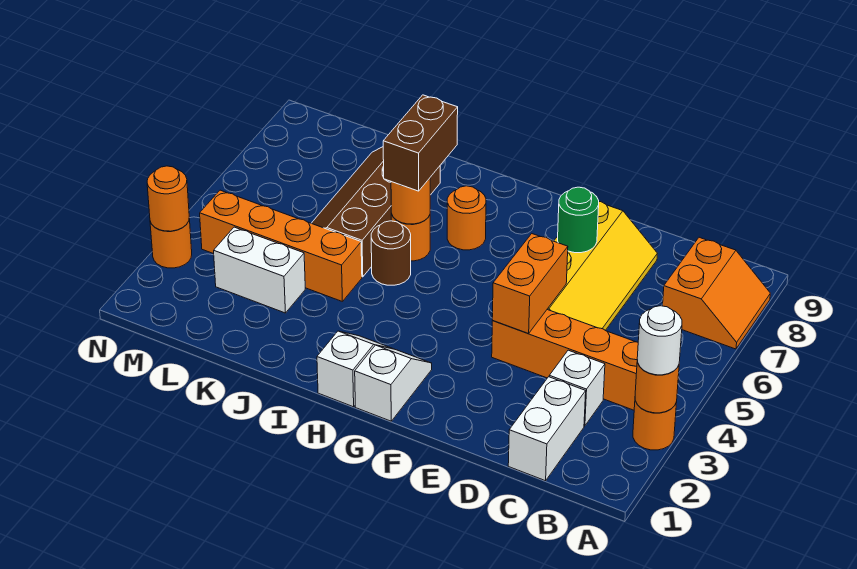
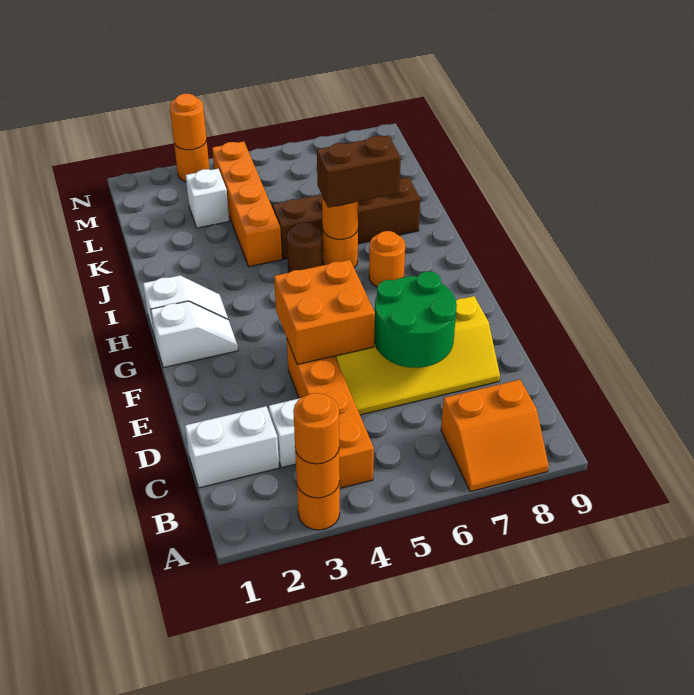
white round brick A3 level 3 -> orange round brick A3 level 3
orange brick E4:E5 level 2 -> orange brick E4:F5 level 2
green round brick E7 level 2 -> green round brick D6:E7 level 2
white brick K3:L3 level 1 -> white brick L3 level 1

